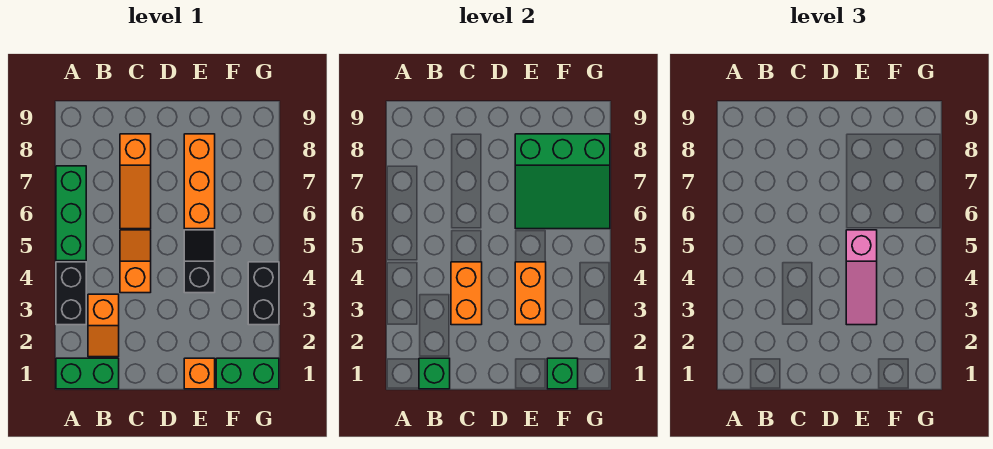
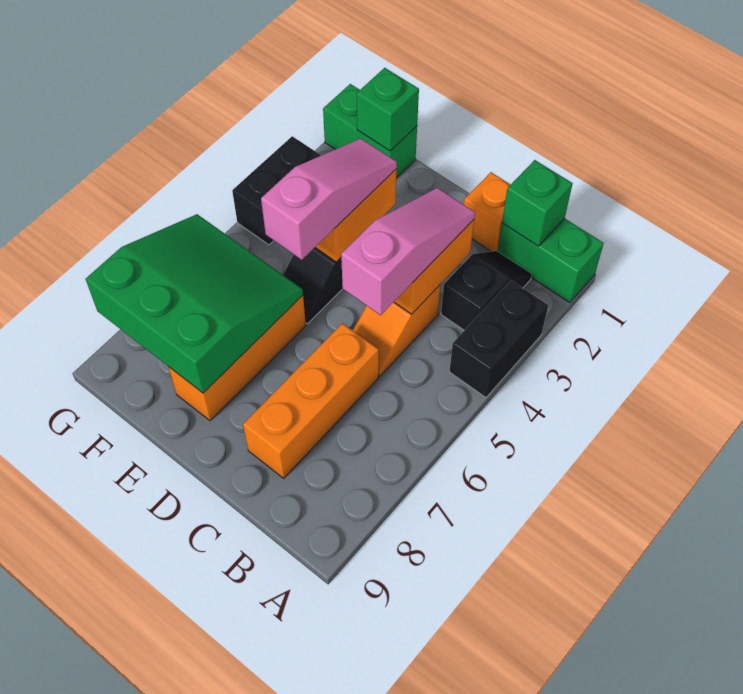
green brick A5:A7 level 1 -> none
orange slope B2:B3 level 1 top 3 -> black slope B2:B3 level 1 top 3
none -> pink slope C3:C5 level 3 top 5
orange slope C6:C8 level 1 top 8 -> orange brick C6:C8 level 1
orange brick E1 level 1 -> orange brick C1 level 1

